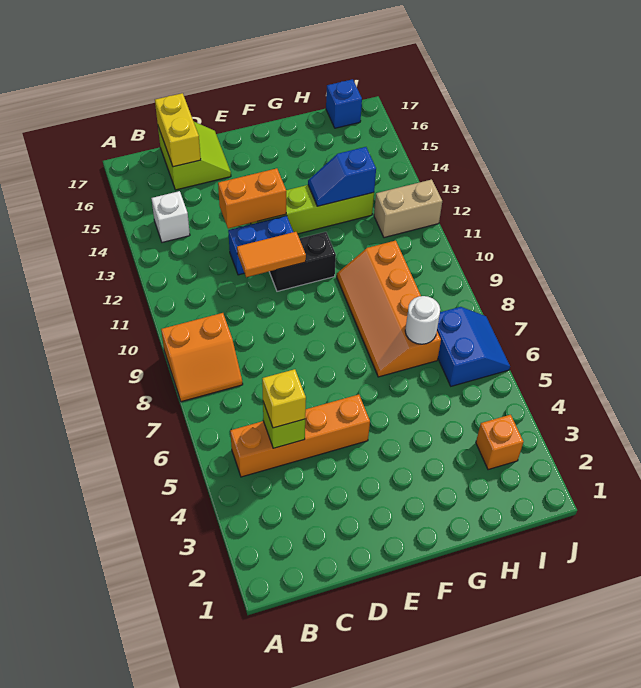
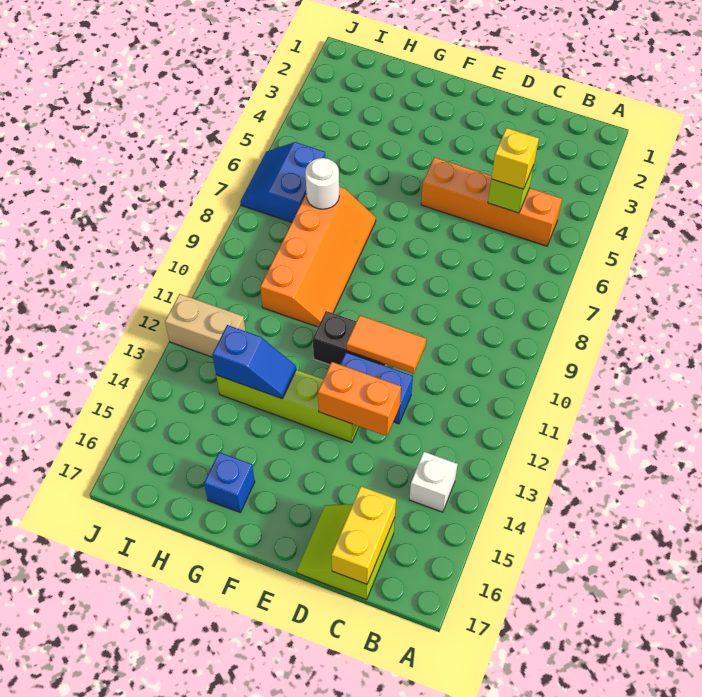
orange slope A8:B9 level 1 top 9 -> none
orange brick I3 level 1 -> none
blue brick I17 level 1 -> blue brick G16 level 1

